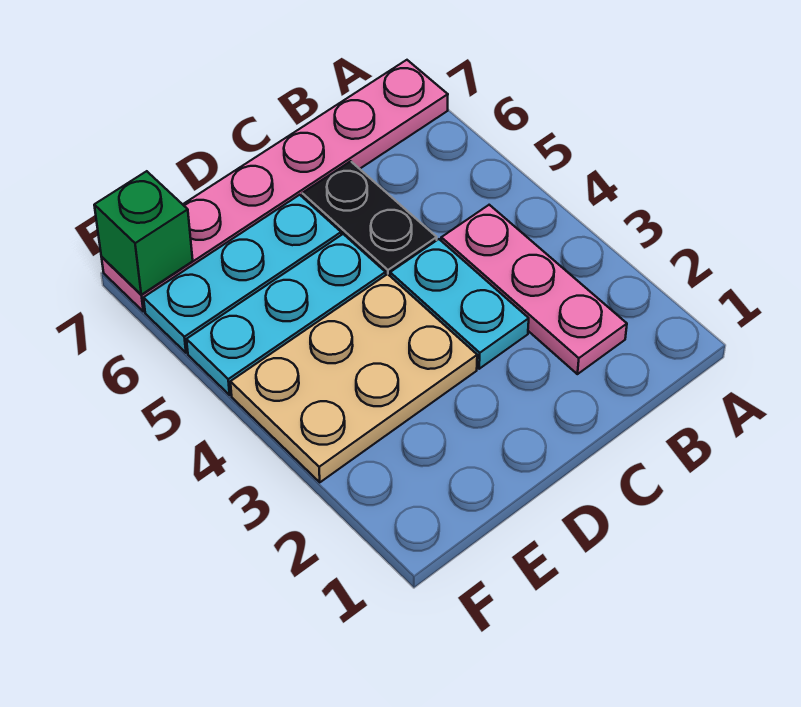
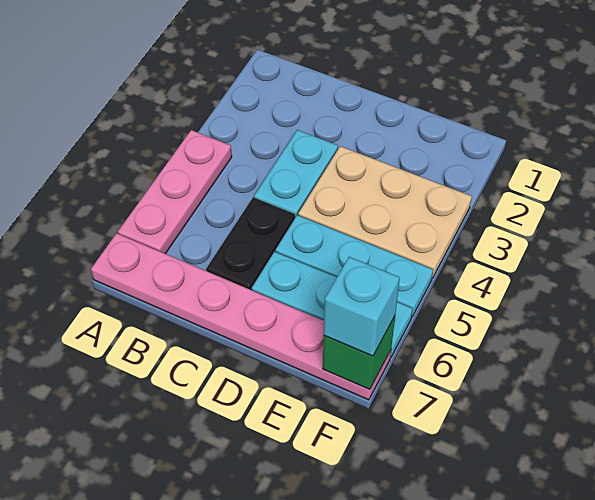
pink plate B2:B4 level 1 -> pink plate A4:A6 level 1
none -> cyan brick F7 level 3

